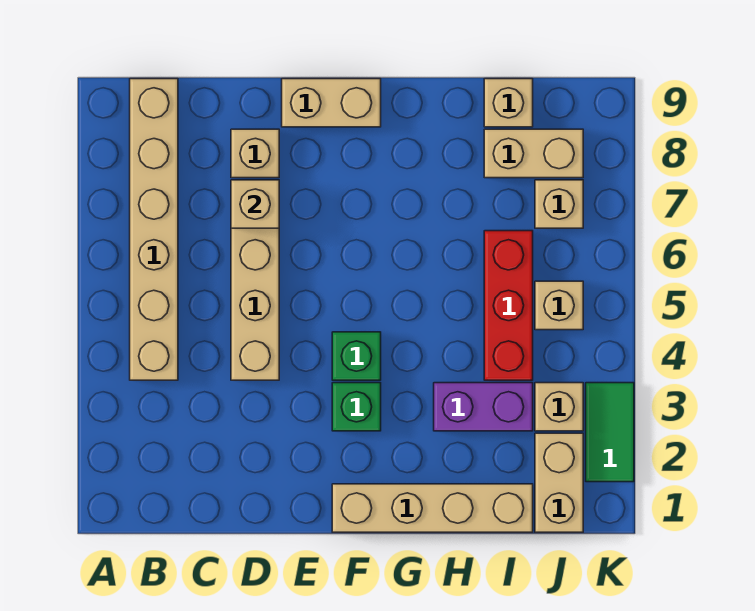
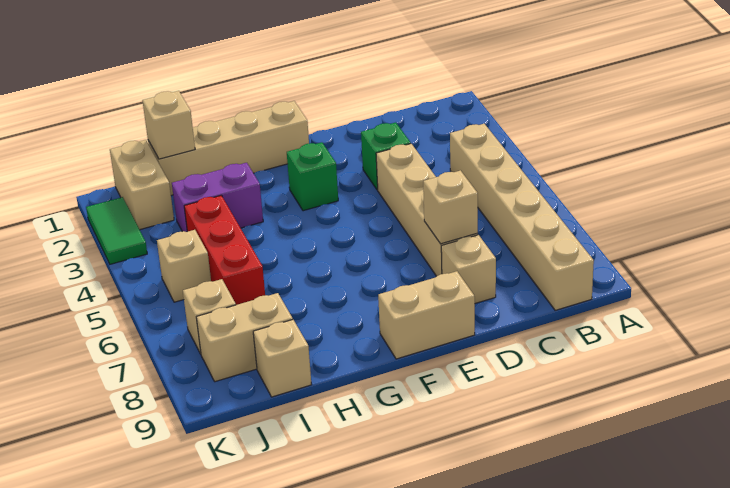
green brick F4 level 1 -> green brick D3 level 1
tan brick J3 level 1 -> tan brick I1 level 2

